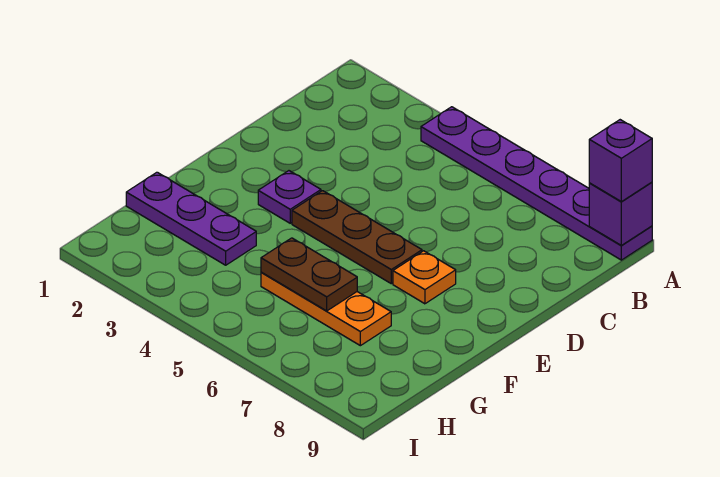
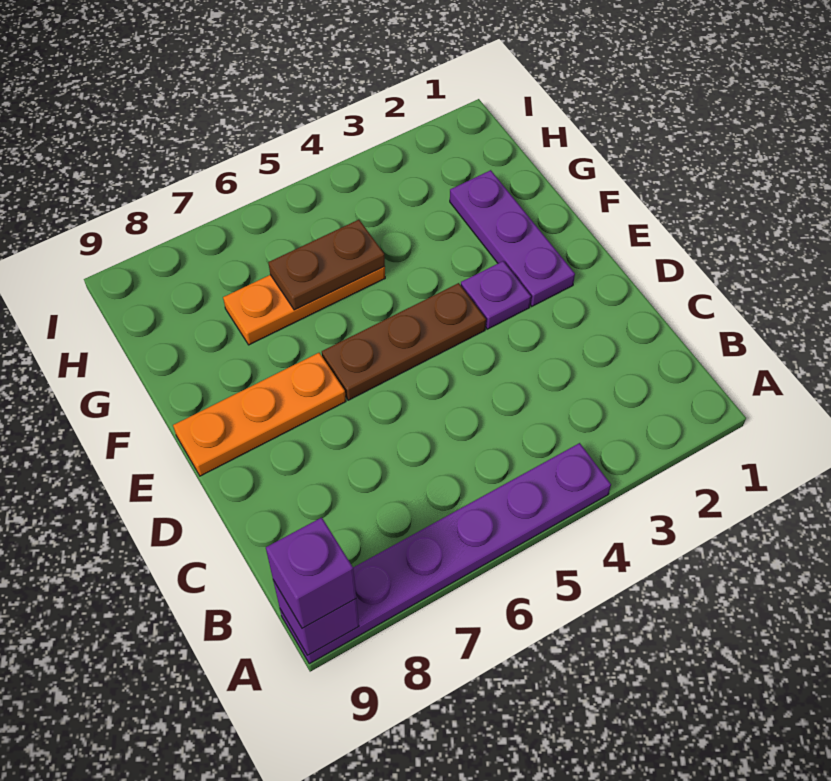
orange plate E7 level 1 -> orange plate E7:E9 level 1
purple plate G1:G3 level 1 -> purple plate E2:G2 level 1

